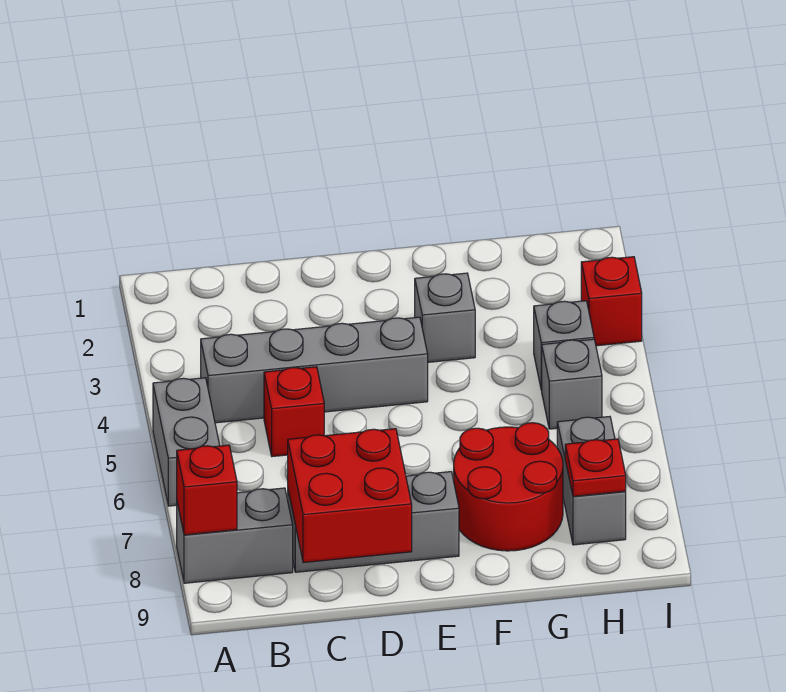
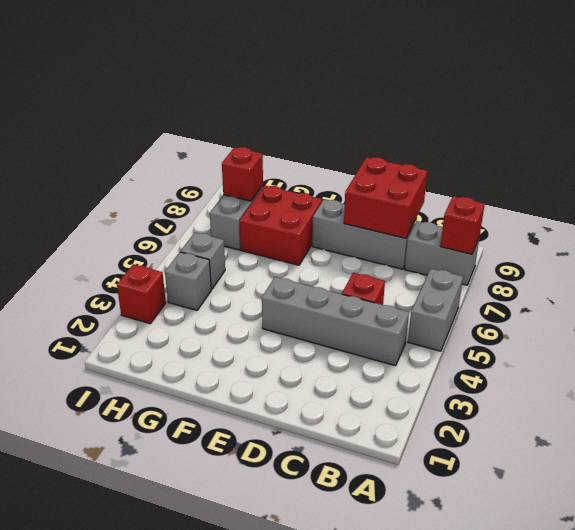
grey brick F3 level 1 -> none
red round brick F7:G8 level 1 -> red brick F7:G8 level 1
red plate H8 level 2 -> red brick H8 level 2

